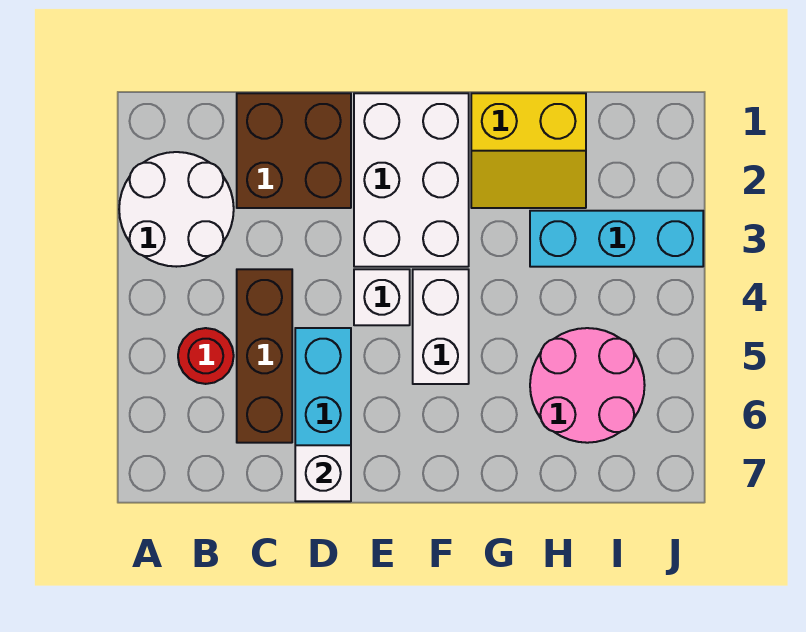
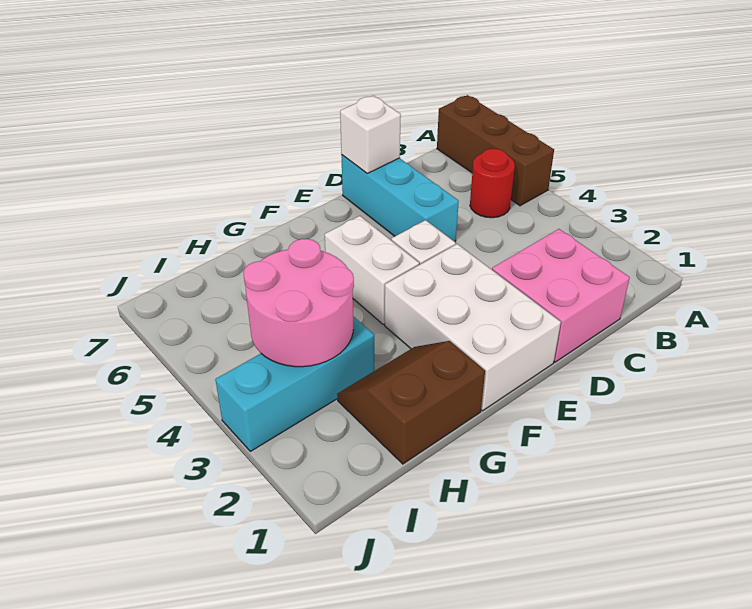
white round brick A2:B3 level 1 -> none
brown brick C1:D2 level 1 -> pink brick C1:D2 level 1
brown brick C4:C6 level 1 -> brown brick A5:A7 level 1
yellow slope G1:H2 level 1 top 1 -> brown slope G1:H2 level 1 top 1
pink round brick H5:I6 level 1 -> pink round brick H3:I4 level 2

